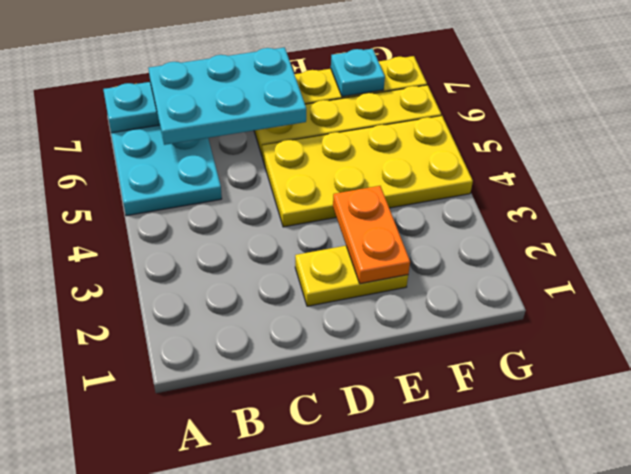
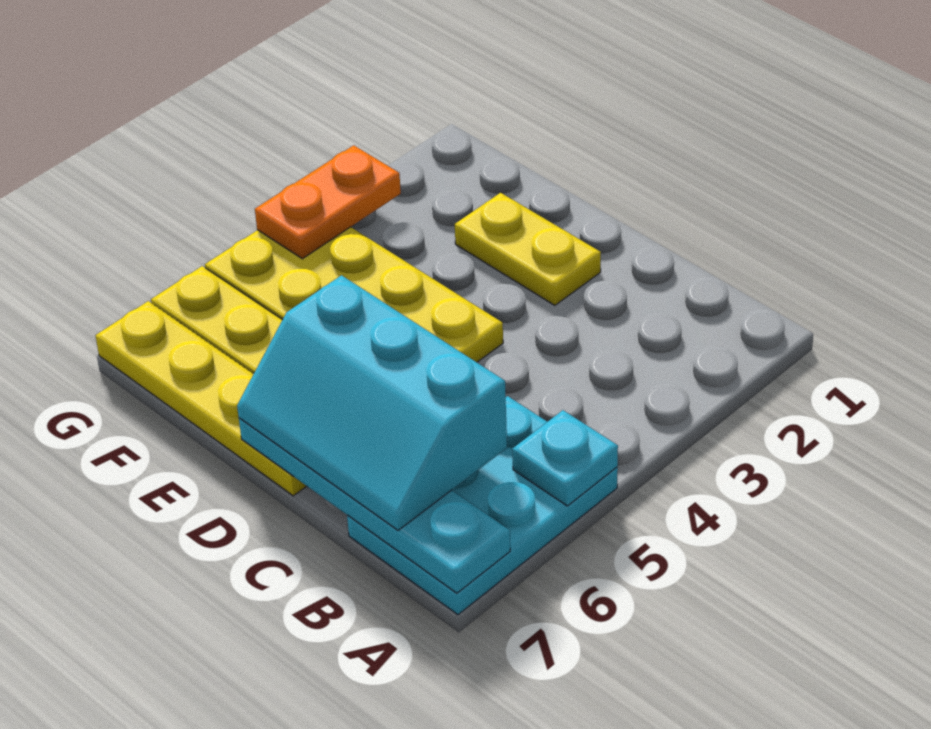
cyan plate B6:D7 level 3 -> cyan slope B6:D7 level 3 top 6
orange plate E2:E3 level 2 -> orange plate G3:G4 level 2
cyan plate F7 level 2 -> cyan plate A5 level 2

